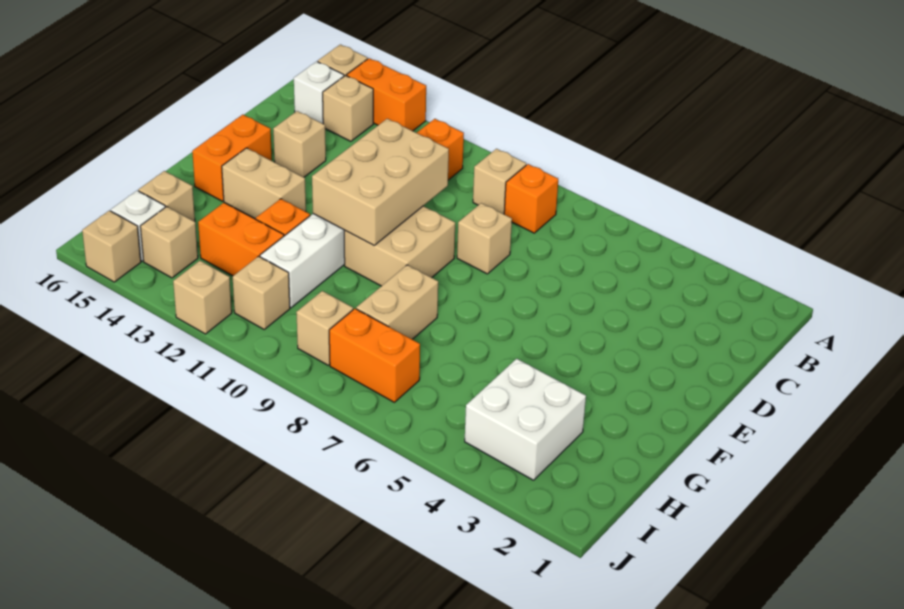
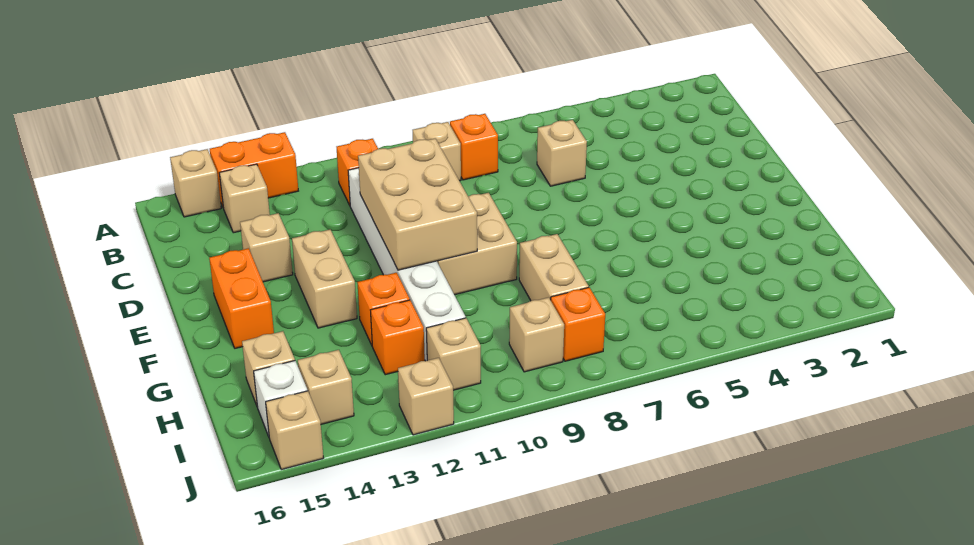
white brick B15 level 1 -> none
tan brick D8 level 1 -> tan brick C6 level 1
tan brick F13:F14 level 1 -> tan brick E13:F13 level 1
white brick H3:I4 level 1 -> none
orange brick H12:H13 level 1 -> orange brick H12 level 1
orange brick I7:I8 level 1 -> orange brick I8 level 1

